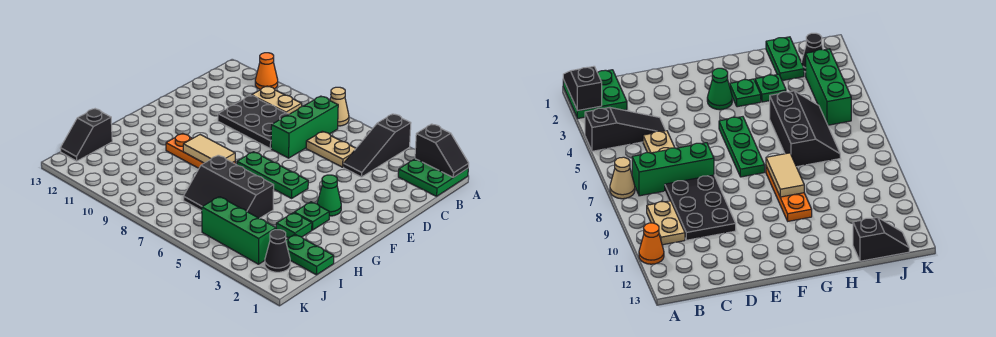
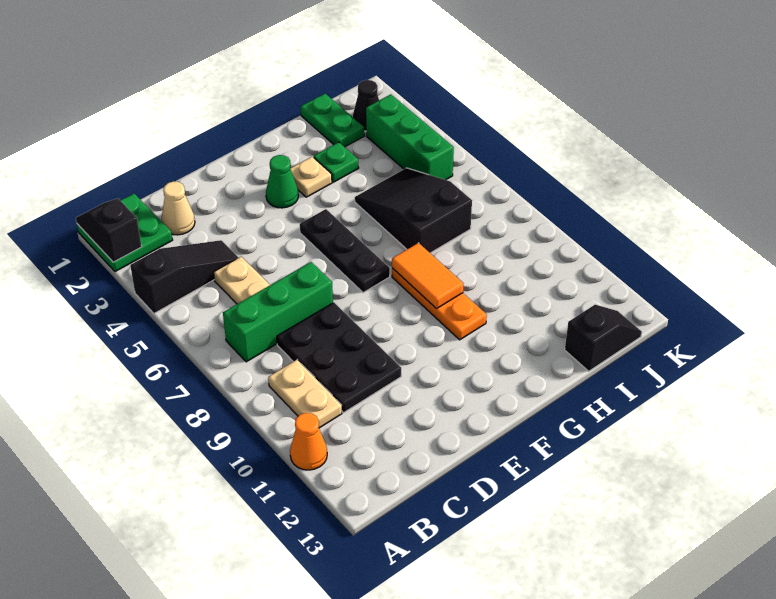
tan cone A7 level 1 -> tan cone C2 level 1
green plate F5:F7 level 1 -> black plate F5:F7 level 1
green plate G3 level 1 -> tan plate G3 level 1
tan tile G8:G9 level 2 -> orange tile G8:G9 level 2
black slope H5:I7 level 1 top H -> black slope H5:I7 level 1 top 7

